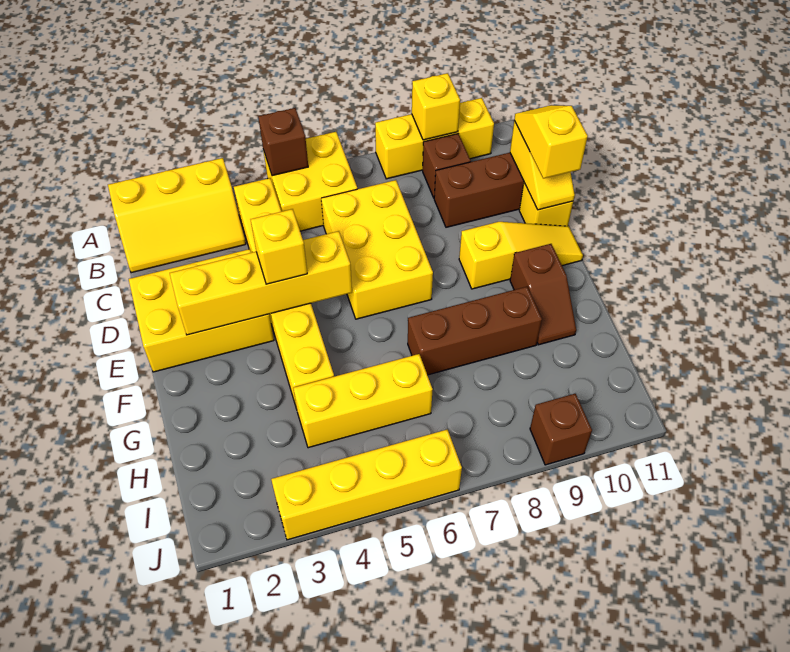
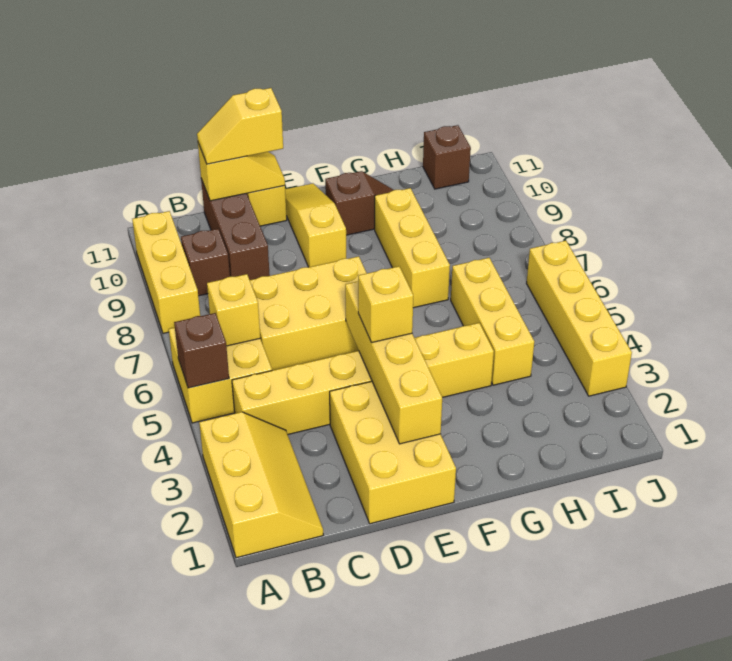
yellow brick A9 level 2 -> yellow brick B6 level 2
brown brick G7:G9 level 1 -> yellow brick G7:G9 level 1
brown brick J9 level 1 -> brown brick I11 level 1

